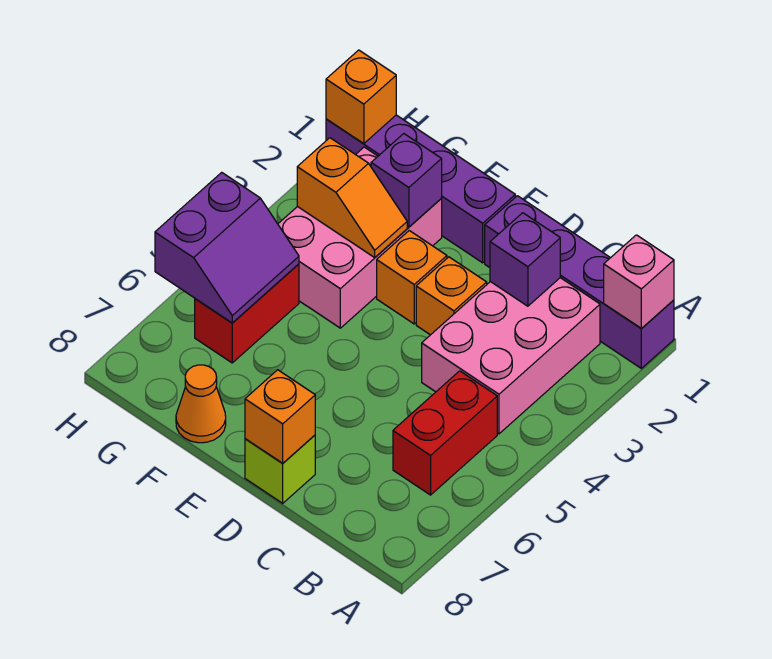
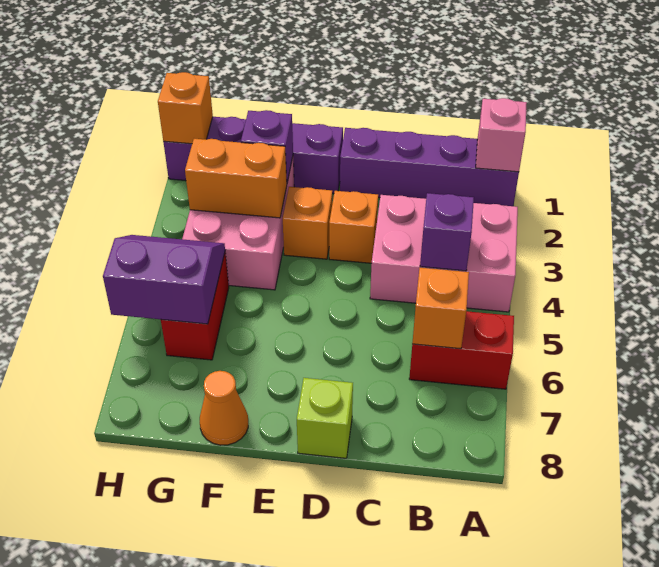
pink brick B2:C4 level 1 -> pink brick A3:C4 level 1
red brick B5:B6 level 1 -> red brick A6:B6 level 1
purple brick C2 level 2 -> purple brick B4 level 2
orange brick D8 level 2 -> orange brick B6 level 2
orange slope F3:G3 level 2 top G -> orange brick F3:G3 level 2
purple slope G5:H6 level 2 top H -> purple slope G5:H6 level 2 top 6

